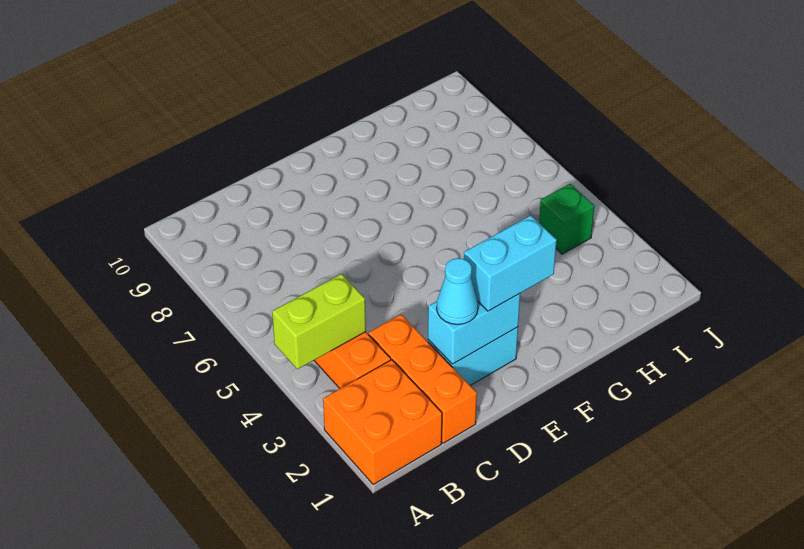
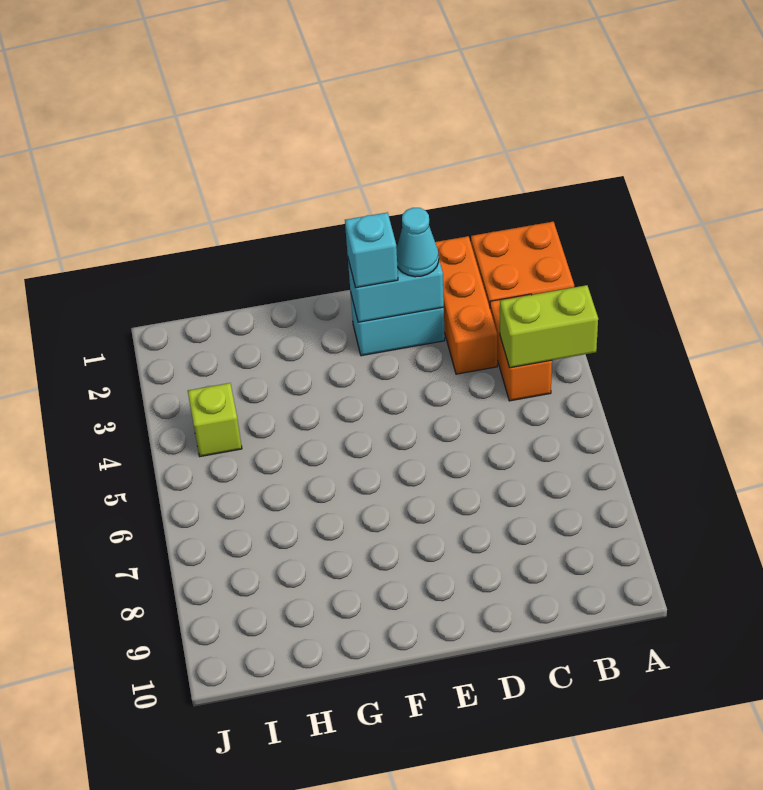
cyan brick E2:F2 level 3 -> cyan brick E2 level 3
green brick I4 level 1 -> lime brick I4 level 1

